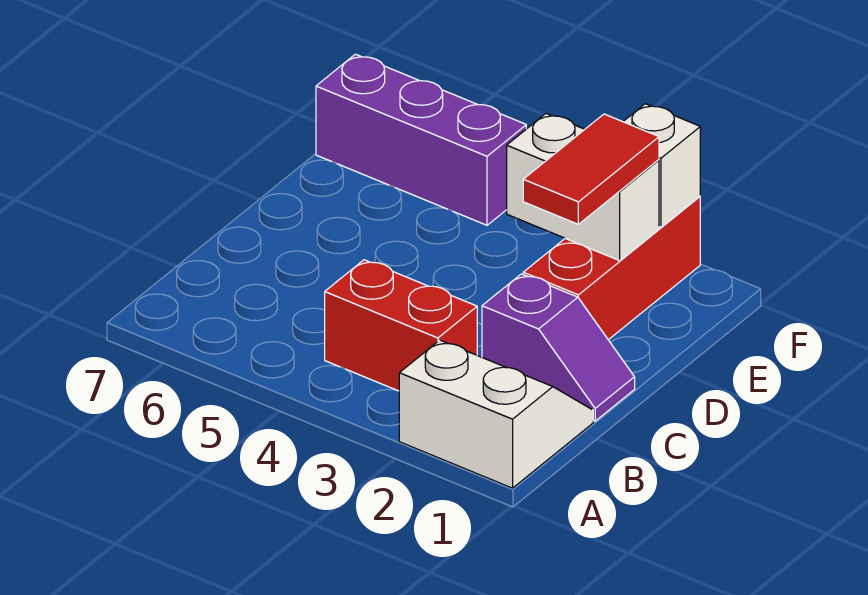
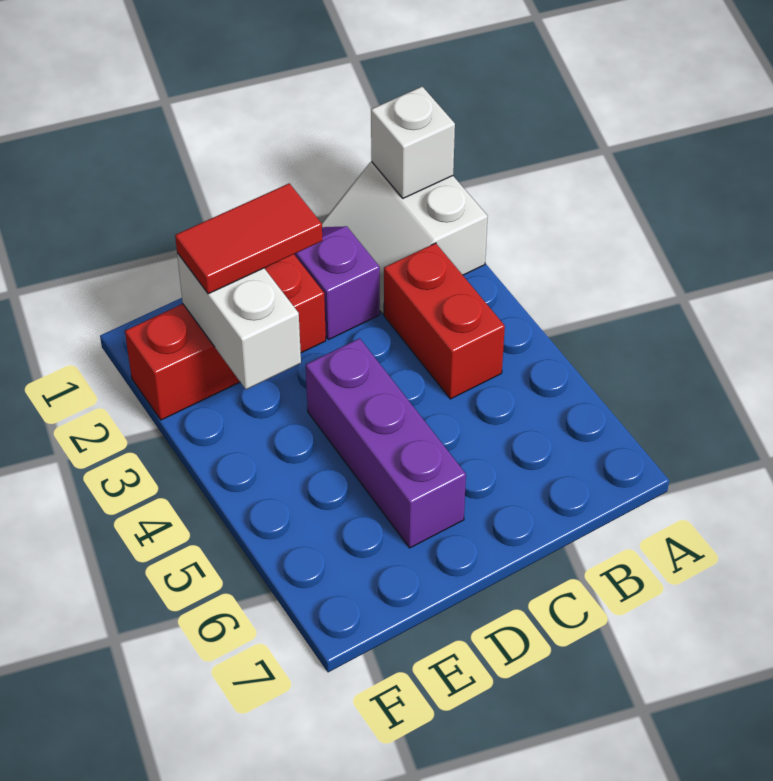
white brick F2 level 2 -> white brick A1 level 2
purple brick F5:F7 level 1 -> purple brick D4:D6 level 1

